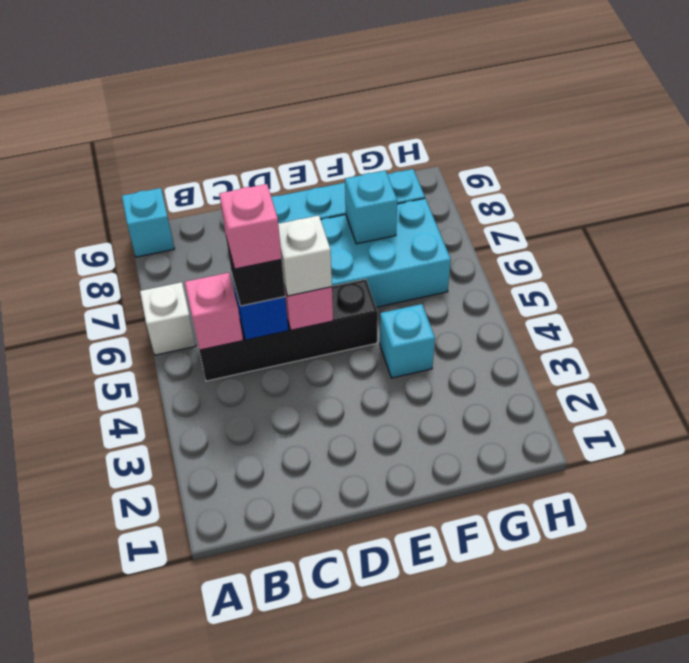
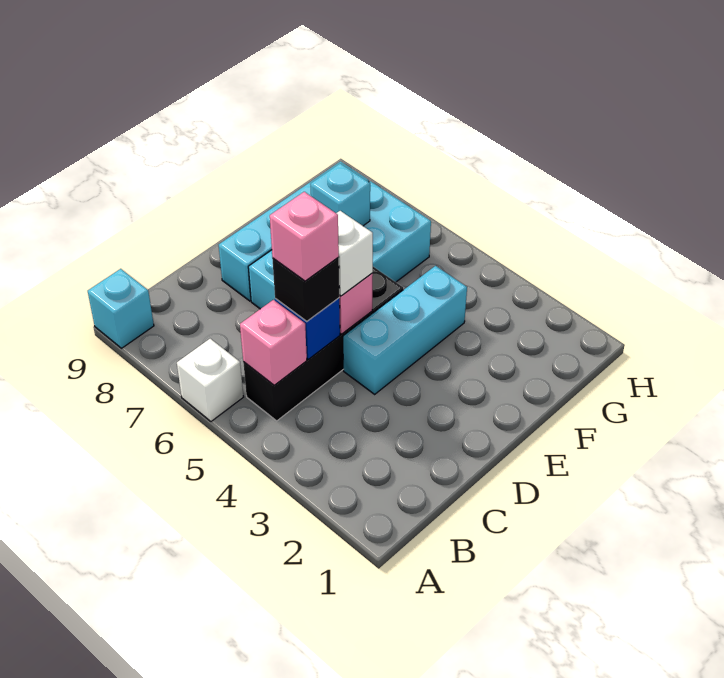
cyan brick F4 level 1 -> cyan brick D4:F4 level 1

